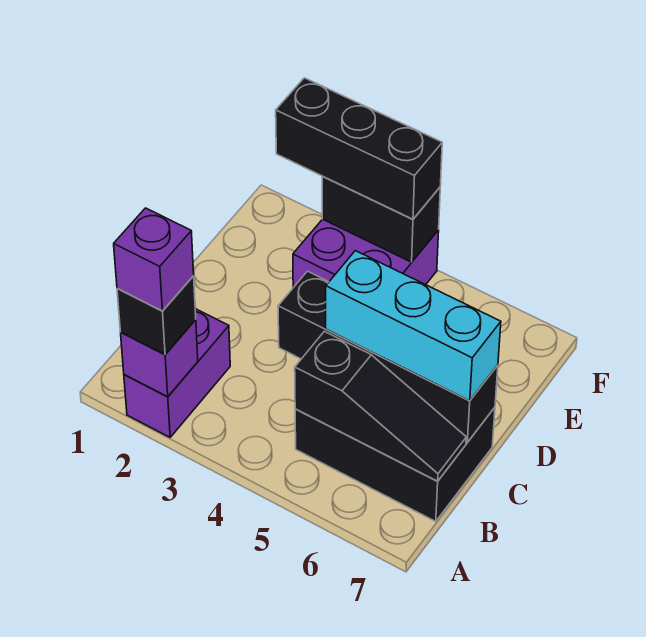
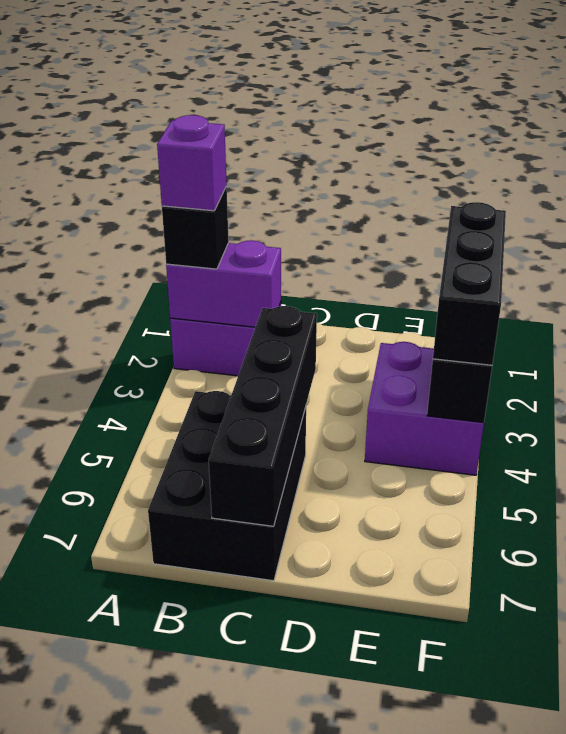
purple brick A2 level 2 -> purple brick A2:B2 level 2
black slope B5:B7 level 2 top 5 -> none
cyan brick C5:C7 level 3 -> none

